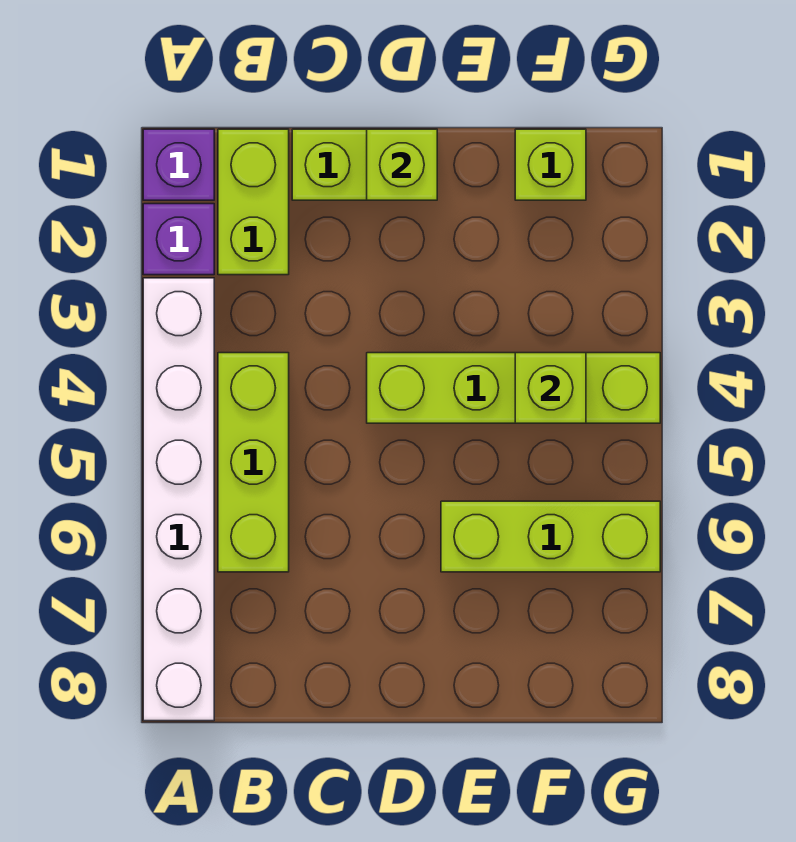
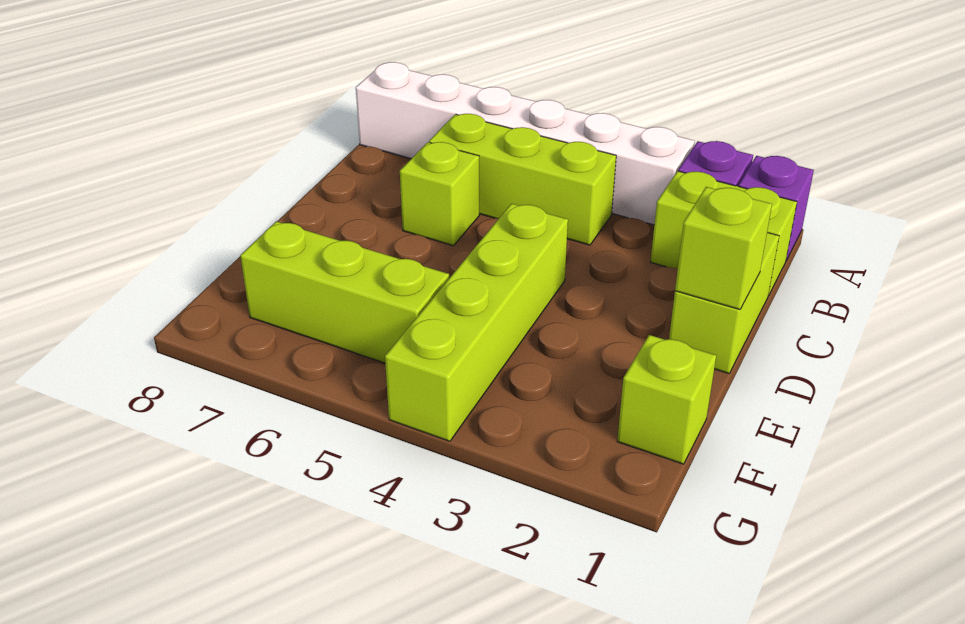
lime brick E6:G6 level 1 -> lime brick F5:F7 level 1
lime brick F4 level 2 -> lime brick C6 level 1

